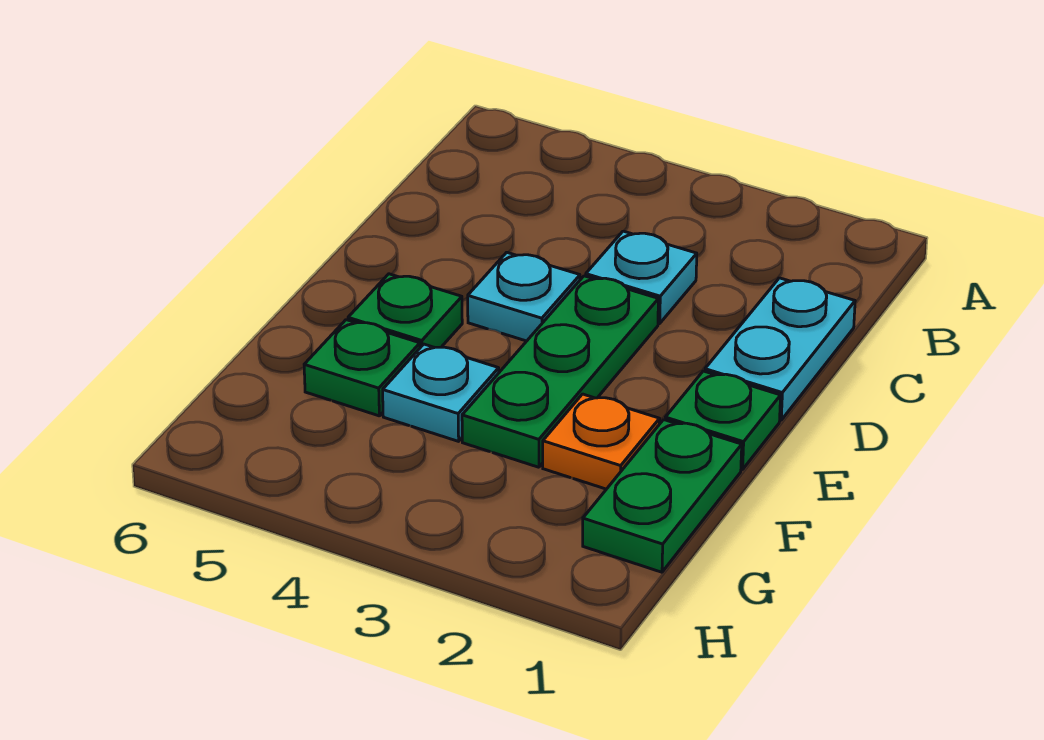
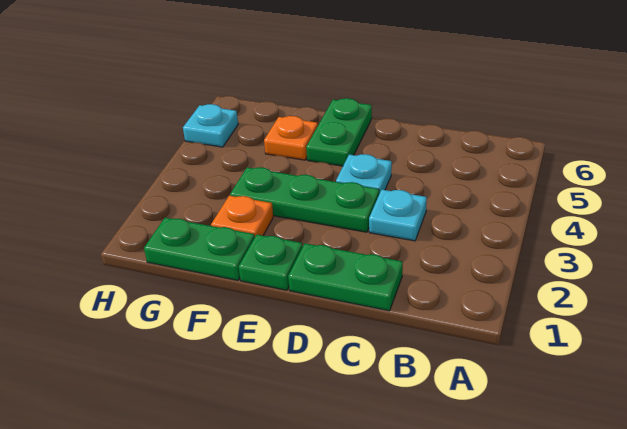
cyan plate C1:D1 level 1 -> green plate C1:D1 level 1
green plate E5 level 1 -> green plate E5:E6 level 1
cyan plate F4 level 1 -> cyan plate H5 level 1
green plate F5 level 1 -> orange plate F5 level 1

